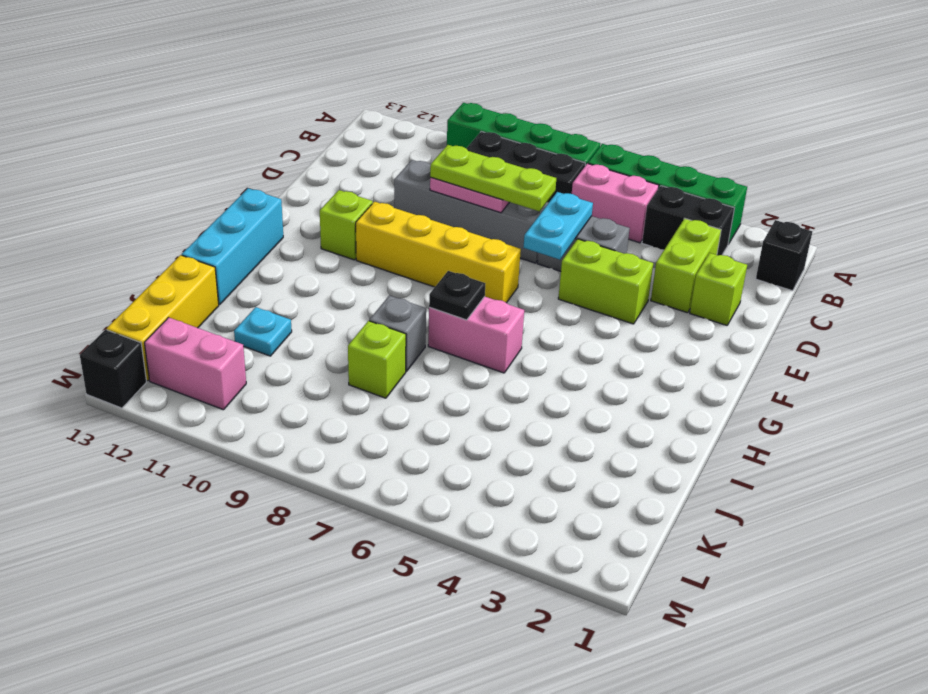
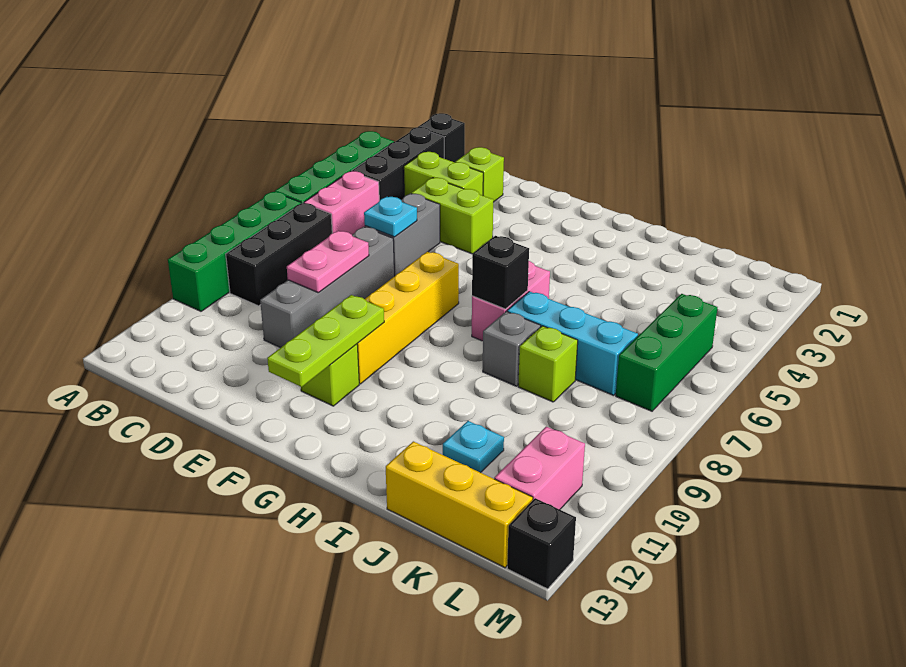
black brick B3:B4 level 1 -> black brick B2:B4 level 1
cyan plate D6:E6 level 2 -> cyan plate D6 level 2
lime plate D7:D9 level 3 -> lime plate F10:F12 level 2
lime brick E4:E5 level 1 -> lime brick D4:E4 level 1
cyan brick G13:I13 level 1 -> cyan brick I7:K7 level 1
black plate H7 level 2 -> black brick H7 level 2
none -> green brick L5:L7 level 1

